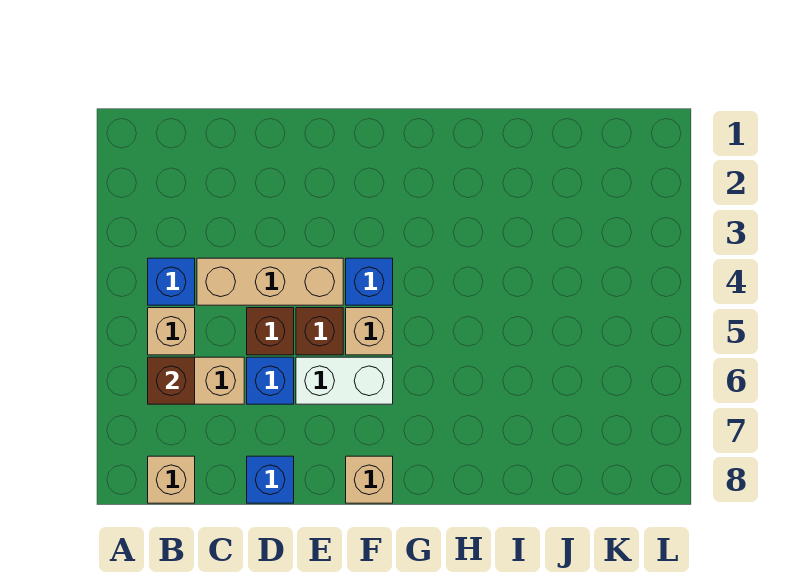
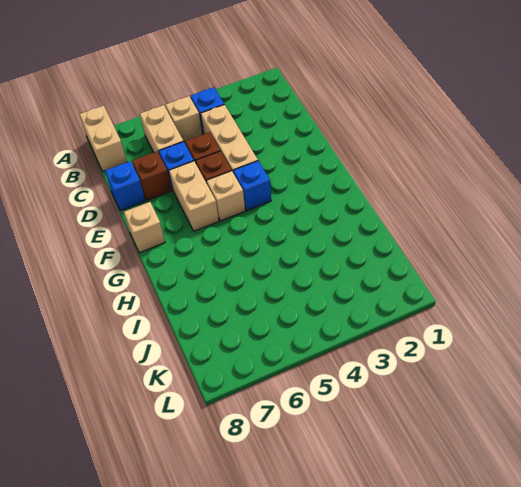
brown brick B6 level 2 -> brown brick D7 level 1
tan brick B8 level 1 -> tan brick A8:B8 level 1
white brick E6:F6 level 1 -> tan brick E6:F6 level 1

